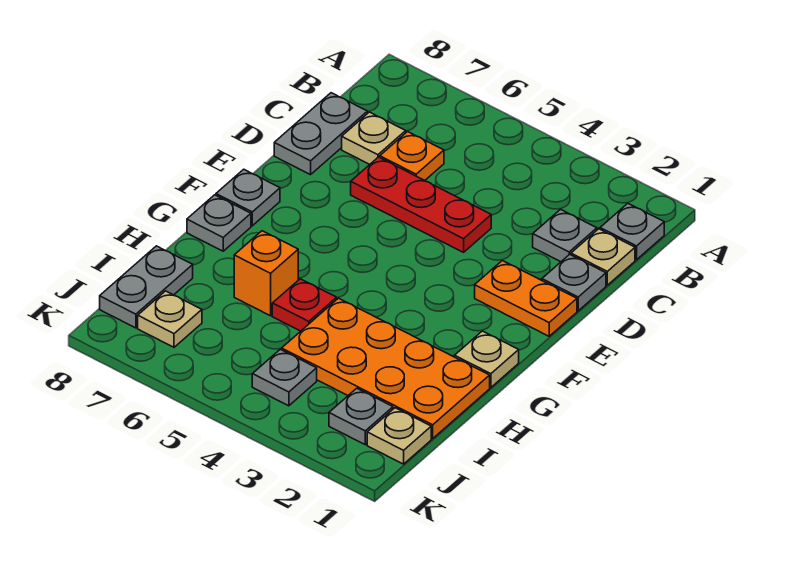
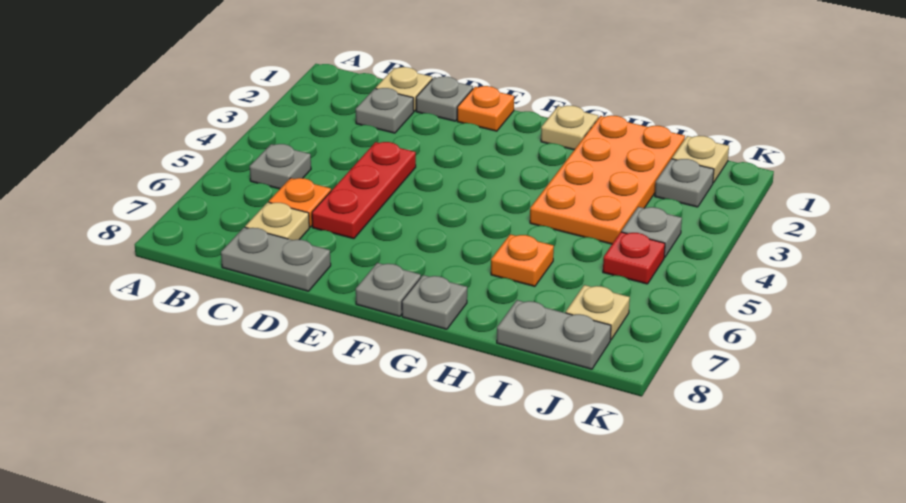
grey plate B1 level 1 -> grey plate B5 level 1
orange plate E1:E2 level 1 -> orange plate E1 level 1
red plate H5 level 1 -> red plate J5 level 1
orange brick H6 level 1 -> orange plate H6 level 1

